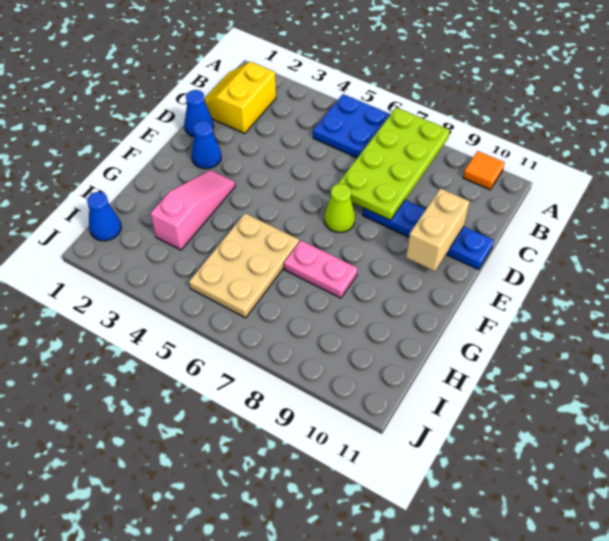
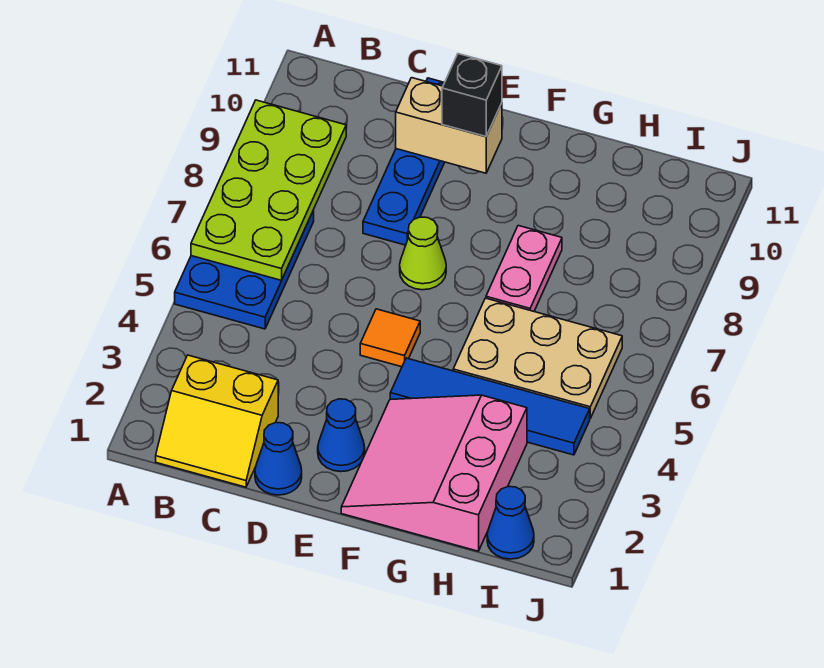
lime plate A7:D8 level 2 -> lime plate A6:B9 level 2
orange tile A10 level 1 -> orange tile E5 level 1
none -> black brick E10 level 3
pink slope F3:H3 level 1 top H -> pink slope F1:H3 level 1 top H
none -> blue tile F4:I4 level 1

